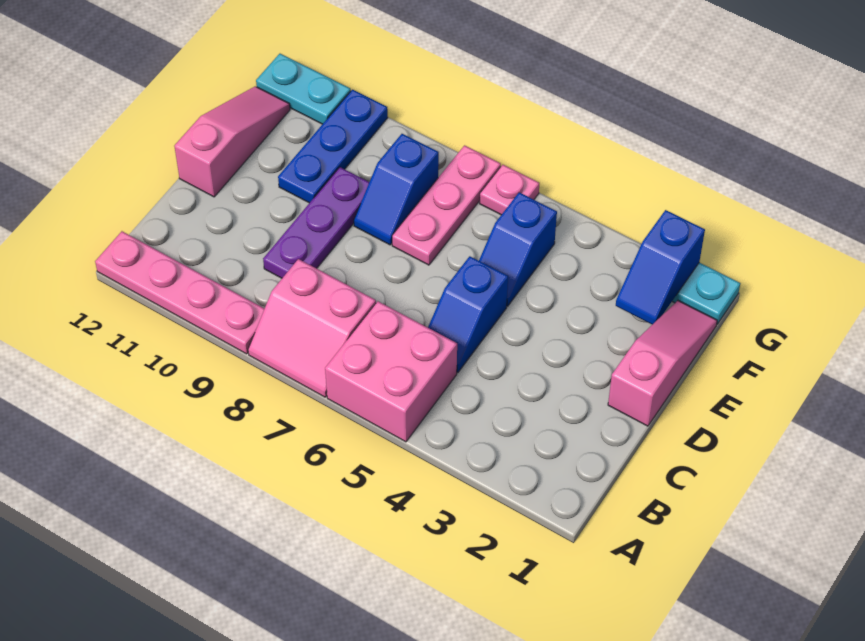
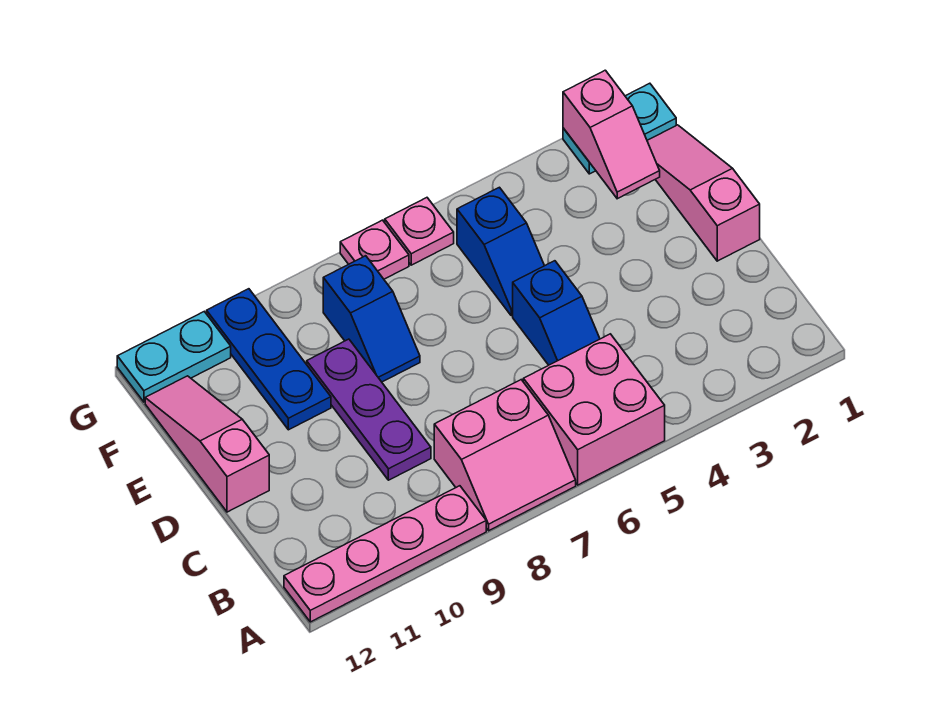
pink plate E7:G7 level 1 -> pink plate G7 level 1
blue slope F2:G2 level 2 top G -> pink slope F2:G2 level 2 top G

